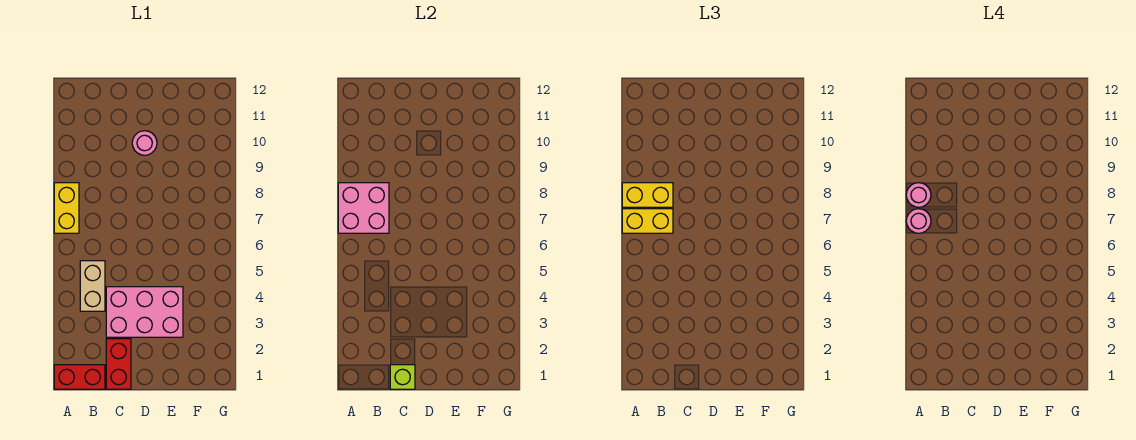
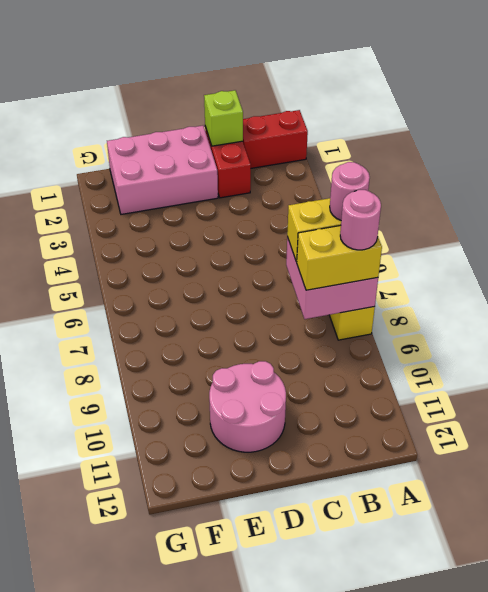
tan brick B4:B5 level 1 -> none
pink brick C3:E4 level 1 -> pink brick D1:F2 level 1
pink round brick D10 level 1 -> pink round brick D10:E11 level 1

